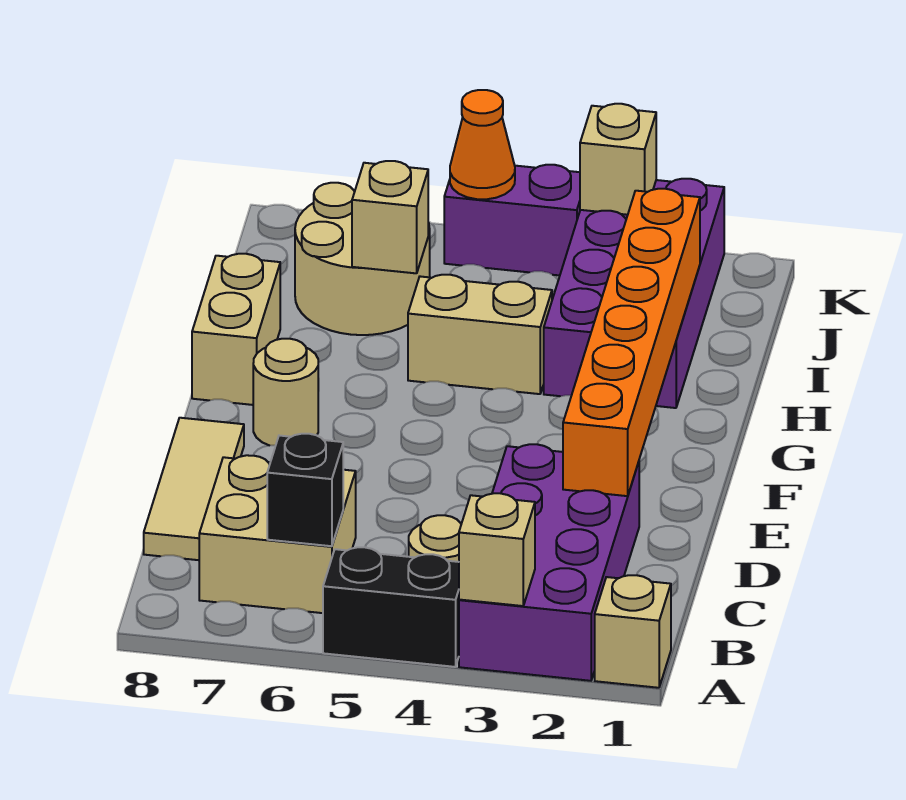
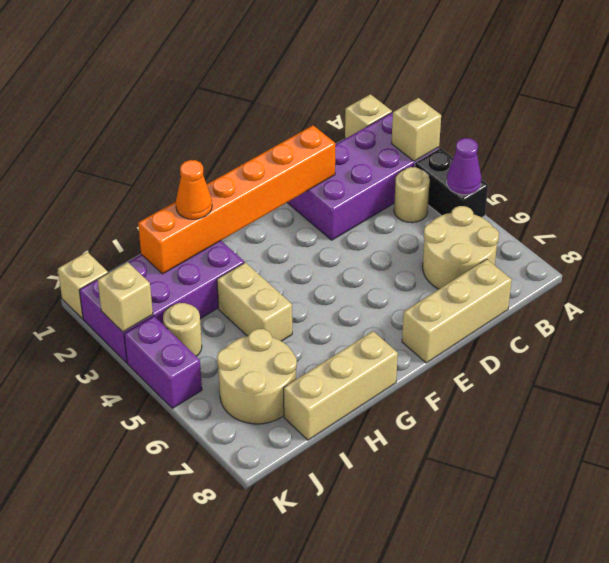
none -> purple cone A5 level 2
tan brick B6:C7 level 1 -> tan round brick B6:C7 level 1
black brick B6 level 2 -> none
tan tile C8:E8 level 1 -> tan brick C8:E8 level 1
tan round brick F7 level 1 -> tan round brick J4 level 1
tan brick G8:H8 level 1 -> tan brick G8:I8 level 1
tan brick I6 level 2 -> tan brick K1 level 1
orange cone K5 level 2 -> orange cone H2 level 3

